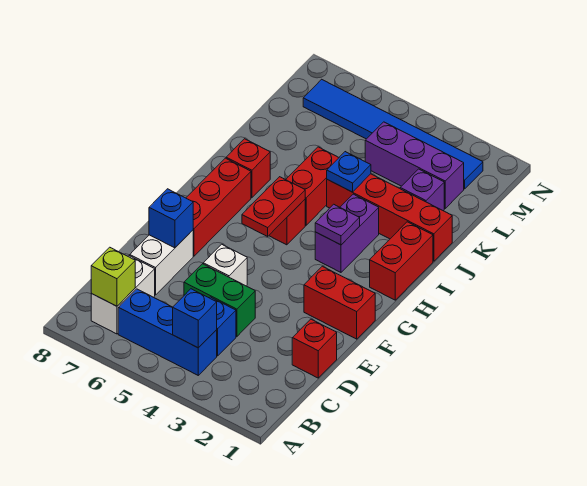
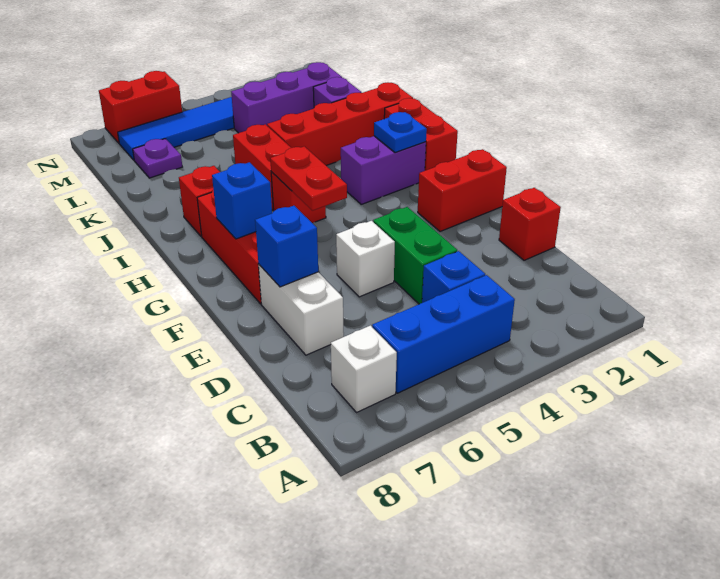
blue brick B4 level 2 -> blue brick G7 level 2
white brick B7:C7 level 1 -> white brick B7 level 1
lime brick B7 level 2 -> none
green brick D4:D5 level 1 -> green brick D4:E4 level 1
purple brick H3:I3 level 1 -> purple brick H2:H3 level 1
purple plate H3 level 2 -> purple plate L7 level 1
blue plate J4 level 2 -> blue plate H2 level 2
none -> red brick N6:N7 level 1

